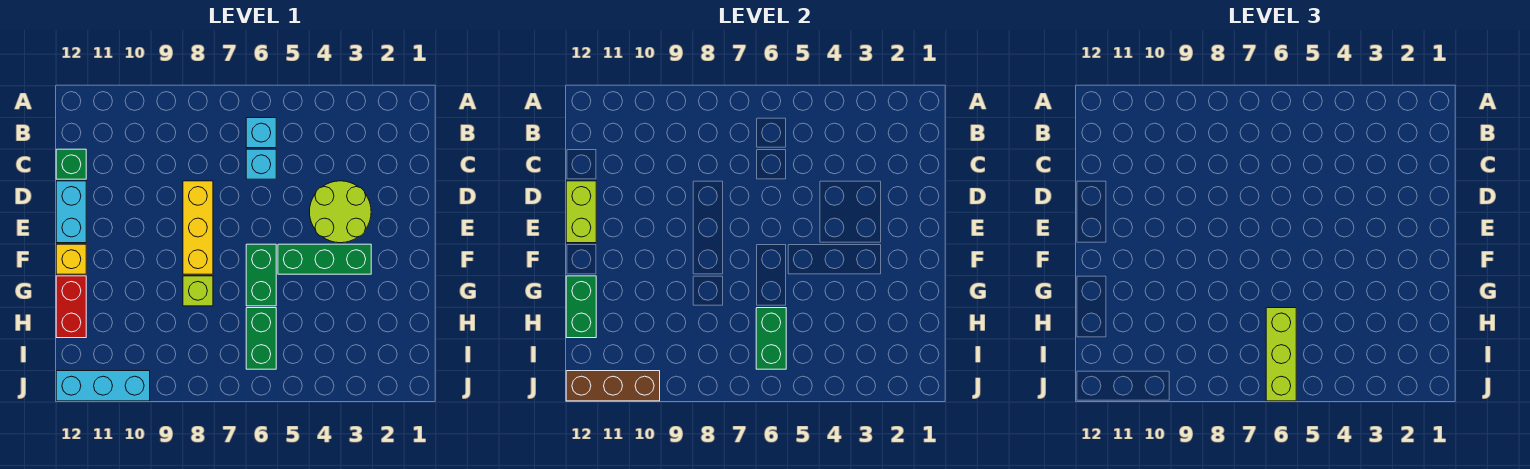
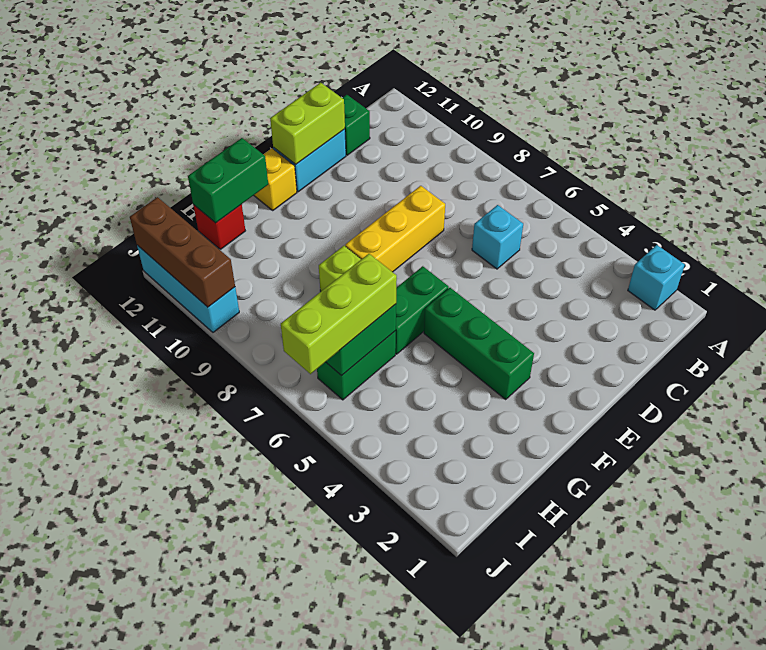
cyan brick B6 level 1 -> cyan brick A2 level 1
lime round brick D3:E4 level 1 -> none
red brick G12:H12 level 1 -> red brick H12 level 1

